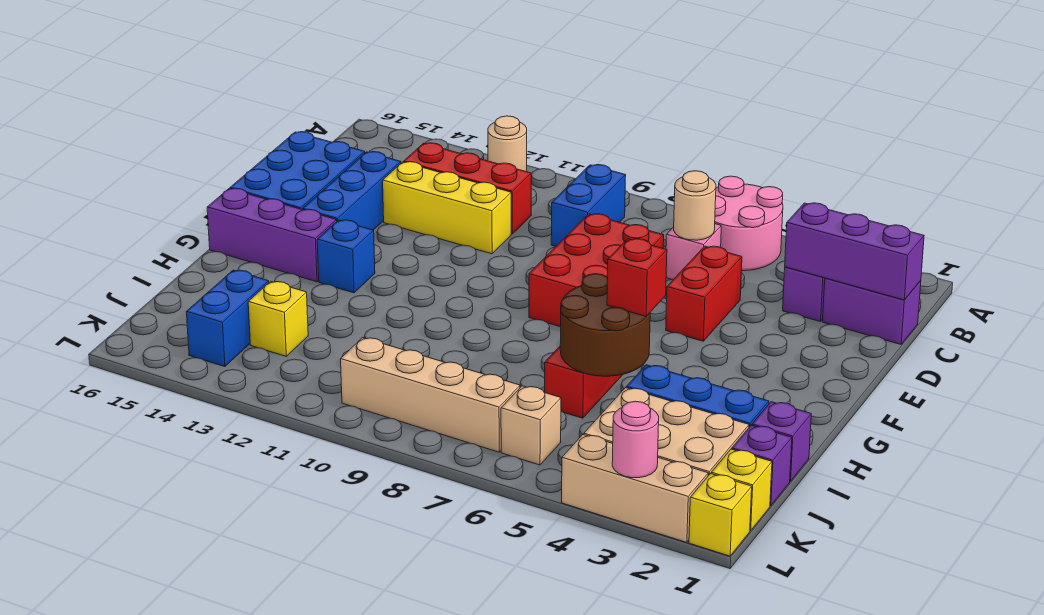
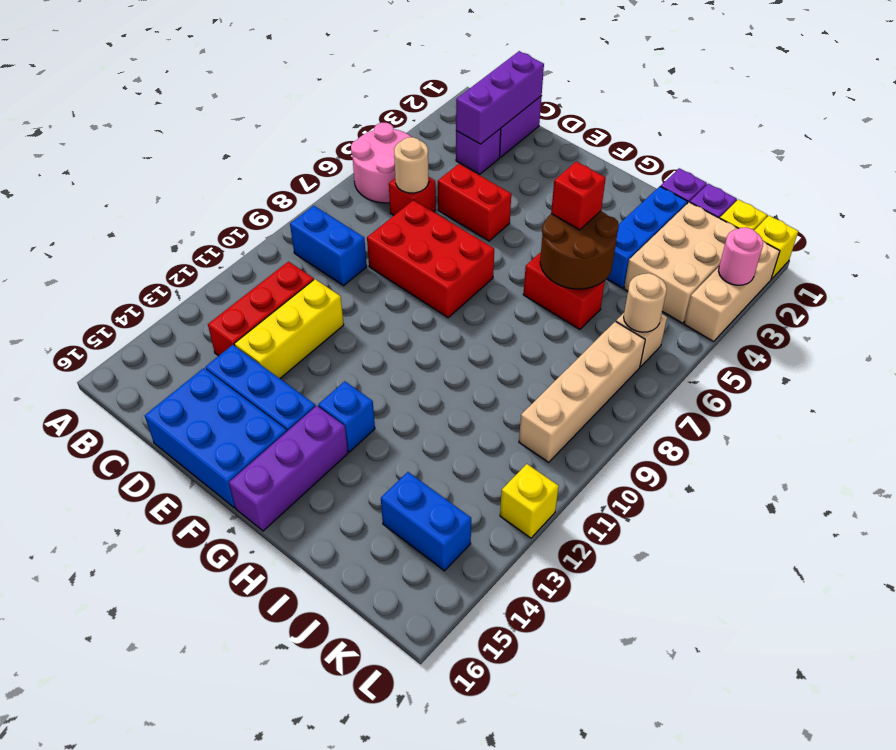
tan round brick A12 level 1 -> tan round brick K6 level 2
pink brick C6 level 1 -> red brick C6 level 1
yellow brick J13 level 1 -> yellow brick L12 level 1

